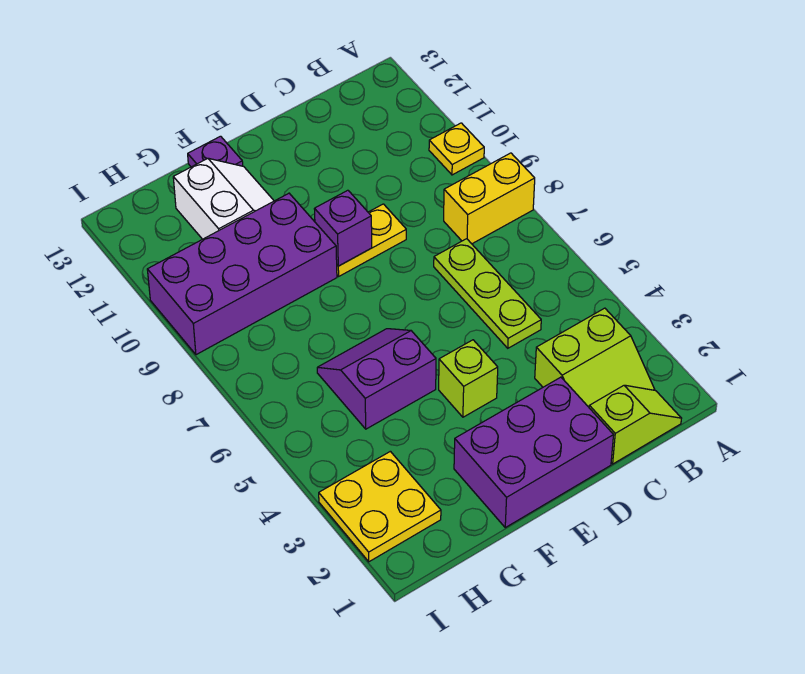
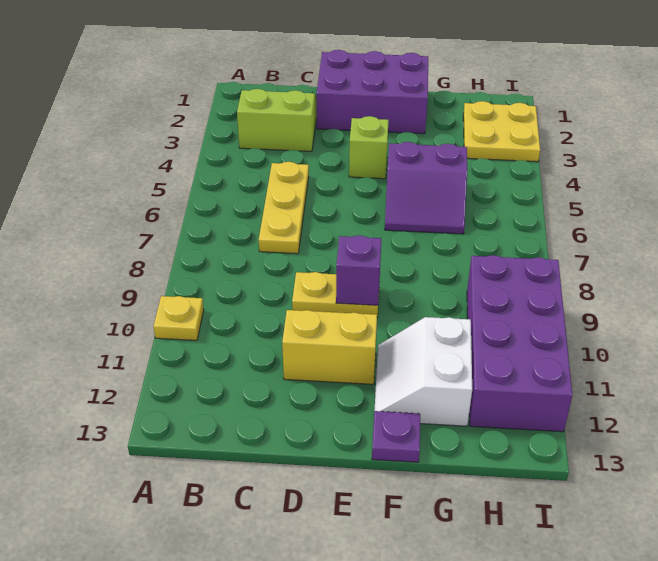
yellow brick A8:B8 level 1 -> yellow brick D11:E11 level 1
lime slope B1:C1 level 1 top C -> none
lime plate C5:C7 level 1 -> yellow plate C5:C7 level 1
purple brick F9:I10 level 1 -> purple brick H9:I12 level 1

